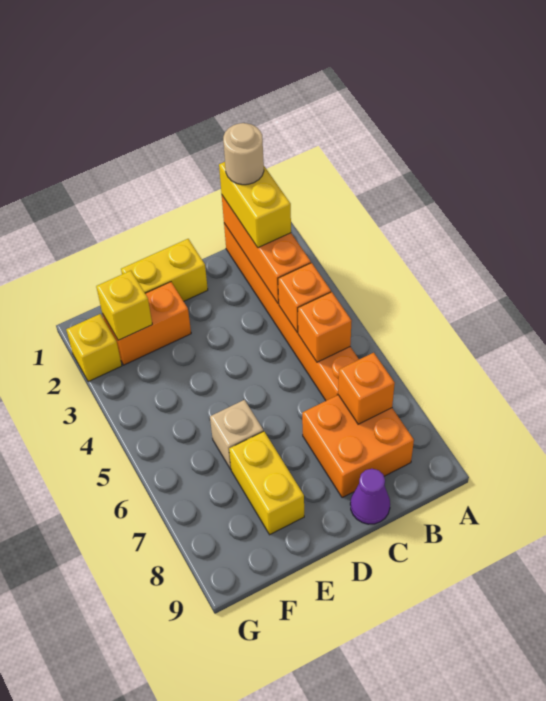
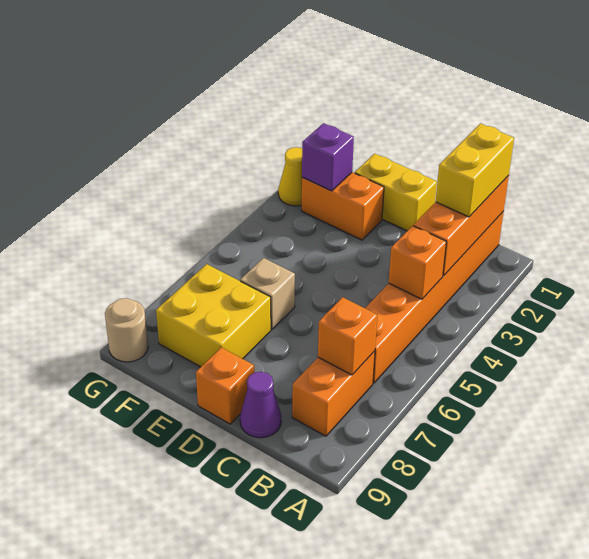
tan round brick B1 level 4 -> tan round brick G9 level 1
orange brick B5 level 2 -> orange brick D9 level 1
orange brick B7:C8 level 1 -> orange brick B7:B8 level 1
yellow brick E7:E8 level 1 -> yellow brick E7:F8 level 1
yellow brick F2 level 2 -> purple brick F2 level 2
yellow brick G2 level 1 -> yellow cone G2 level 1

